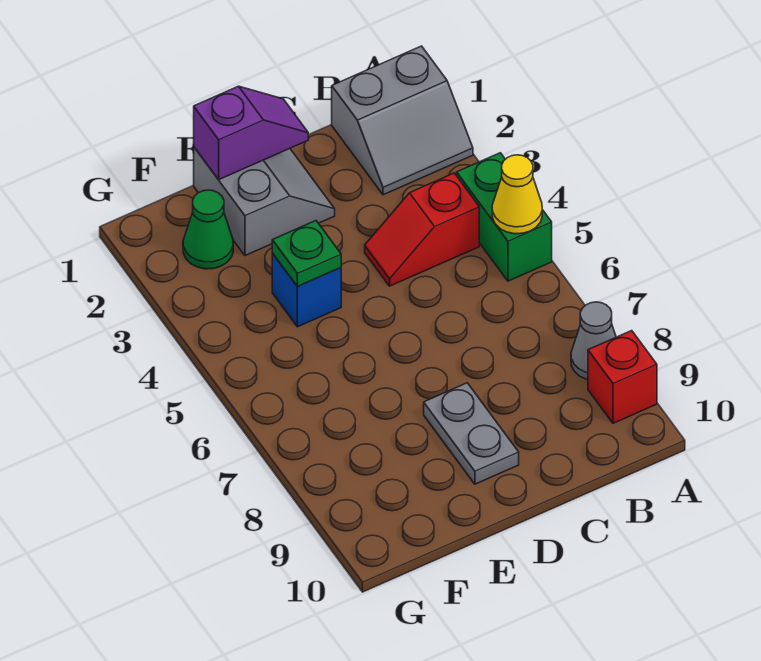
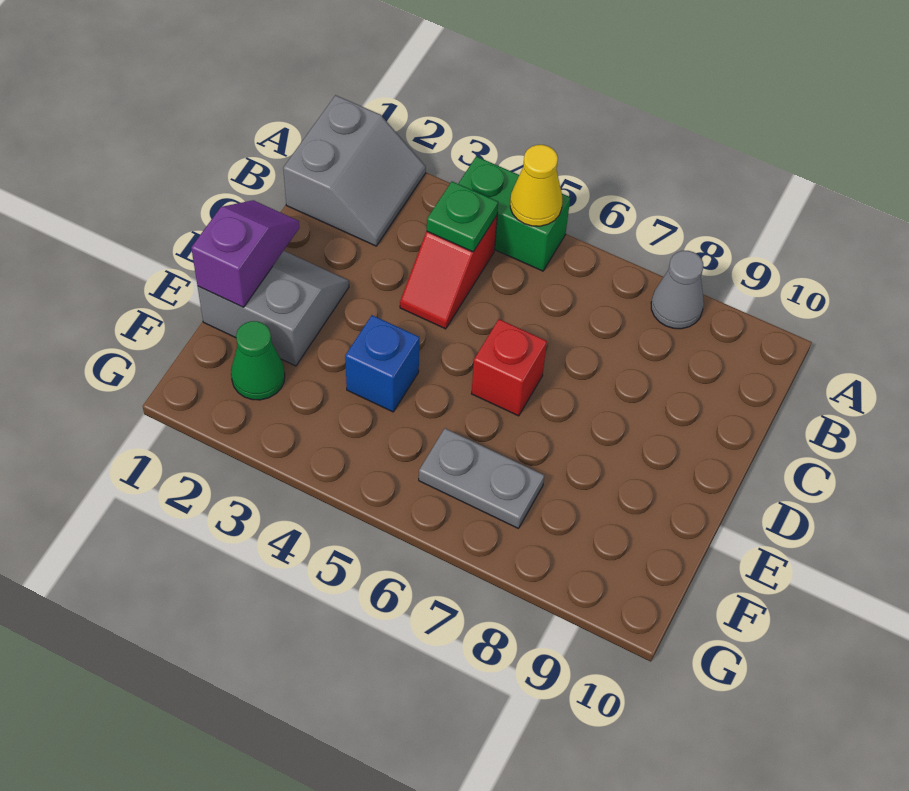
red brick A9 level 1 -> red brick D6 level 1
grey plate D8:D9 level 1 -> grey plate F6:F7 level 1
green plate E4 level 2 -> green plate B4 level 2

